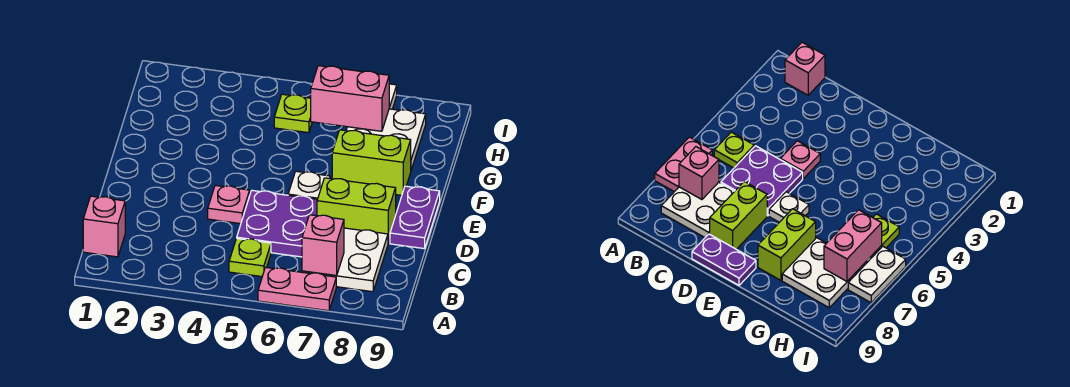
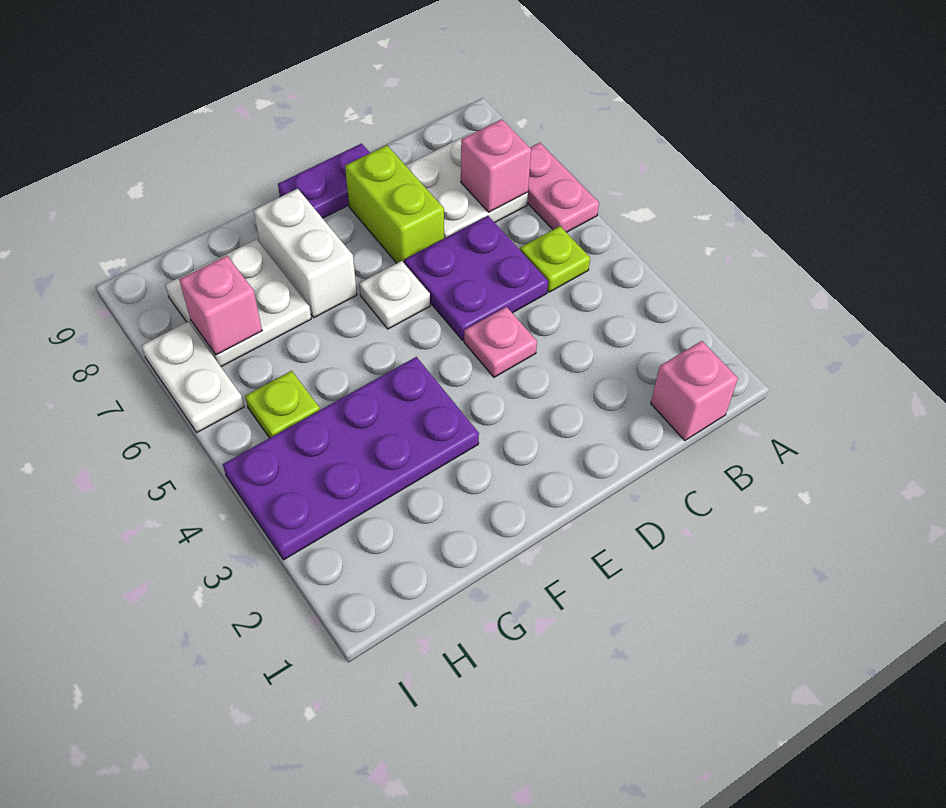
none -> purple plate F3:I4 level 1
lime brick F7:F8 level 1 -> white brick F7:F8 level 1
pink brick H6:H7 level 2 -> pink brick H7 level 2

